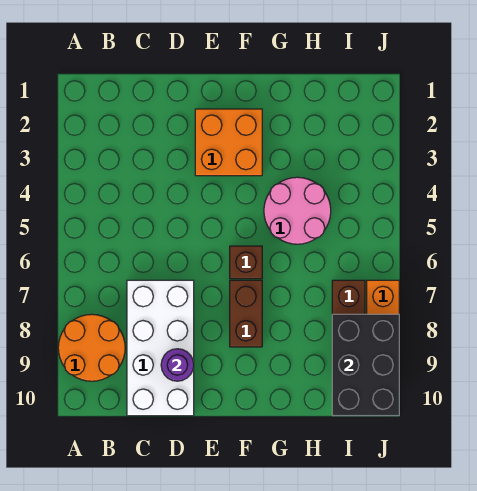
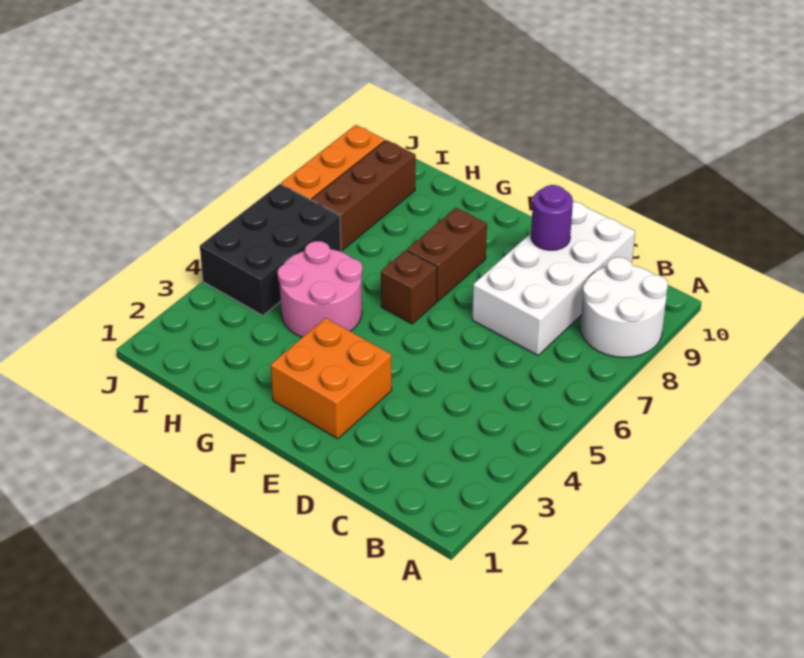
orange round brick A8:B9 level 1 -> white round brick A8:B9 level 1
black brick I8:J10 level 2 -> black brick I4:J6 level 1

